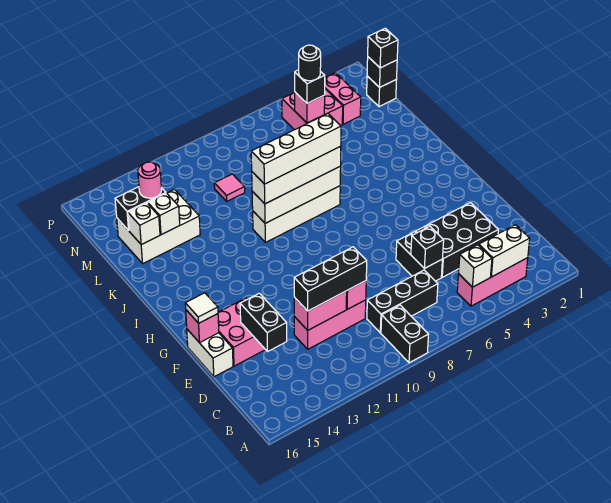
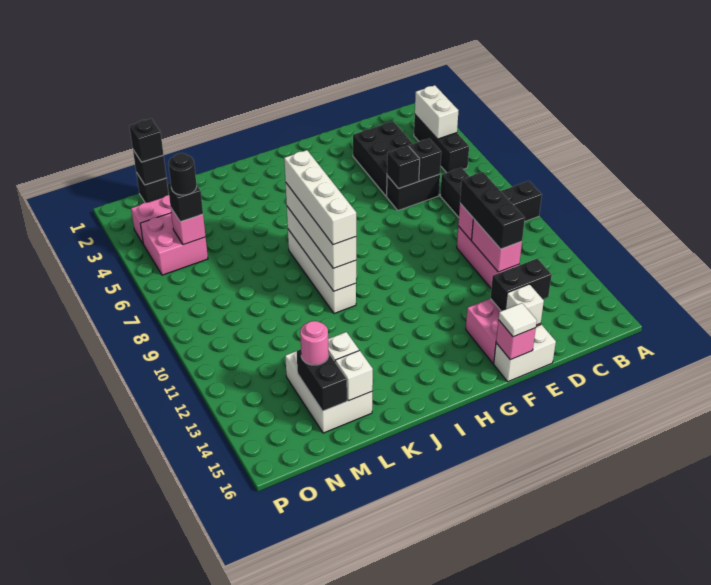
pink brick B3:B5 level 1 -> black brick B3:B5 level 1
white brick B5 level 2 -> white brick E15 level 2
none -> black brick E6 level 2
pink tile M10 level 1 -> none

